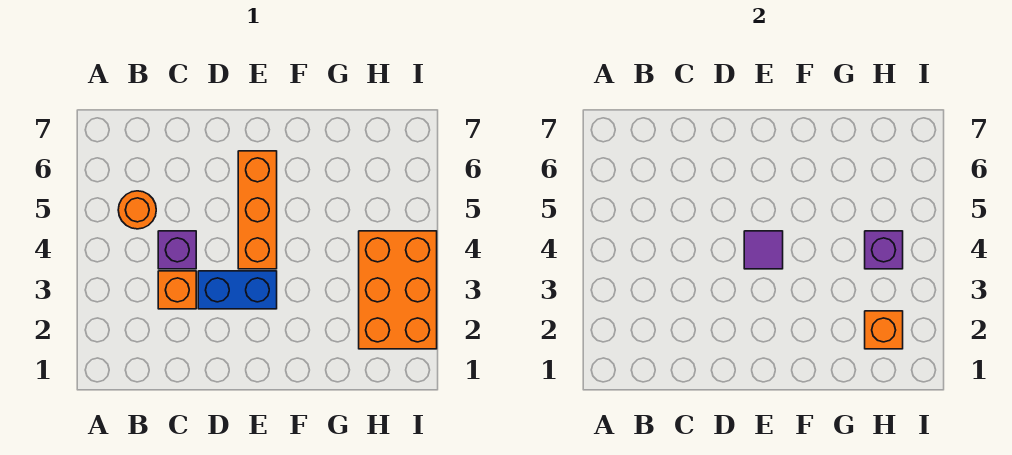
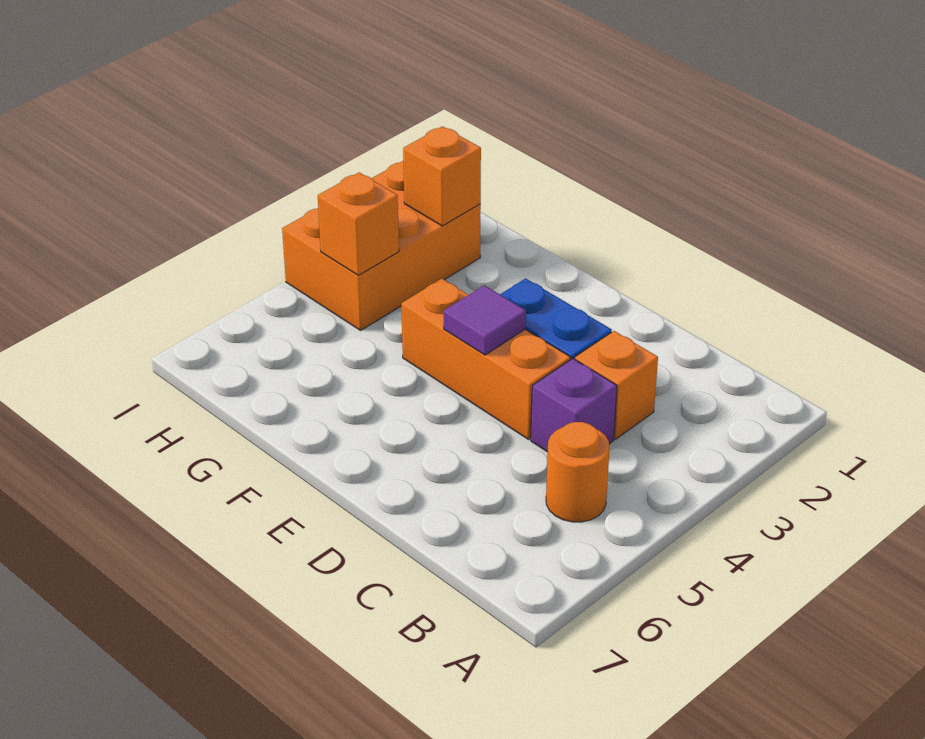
orange brick E4:E6 level 1 -> orange brick D4:F4 level 1
purple brick H4 level 2 -> orange brick H4 level 2

